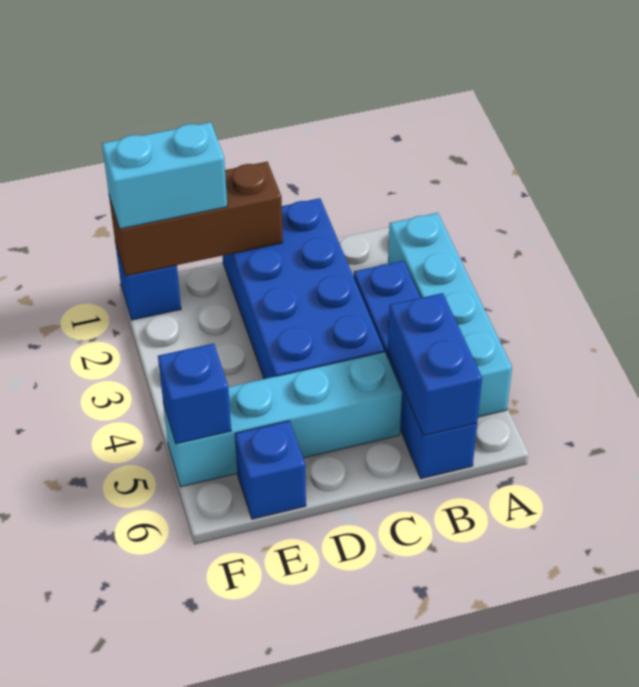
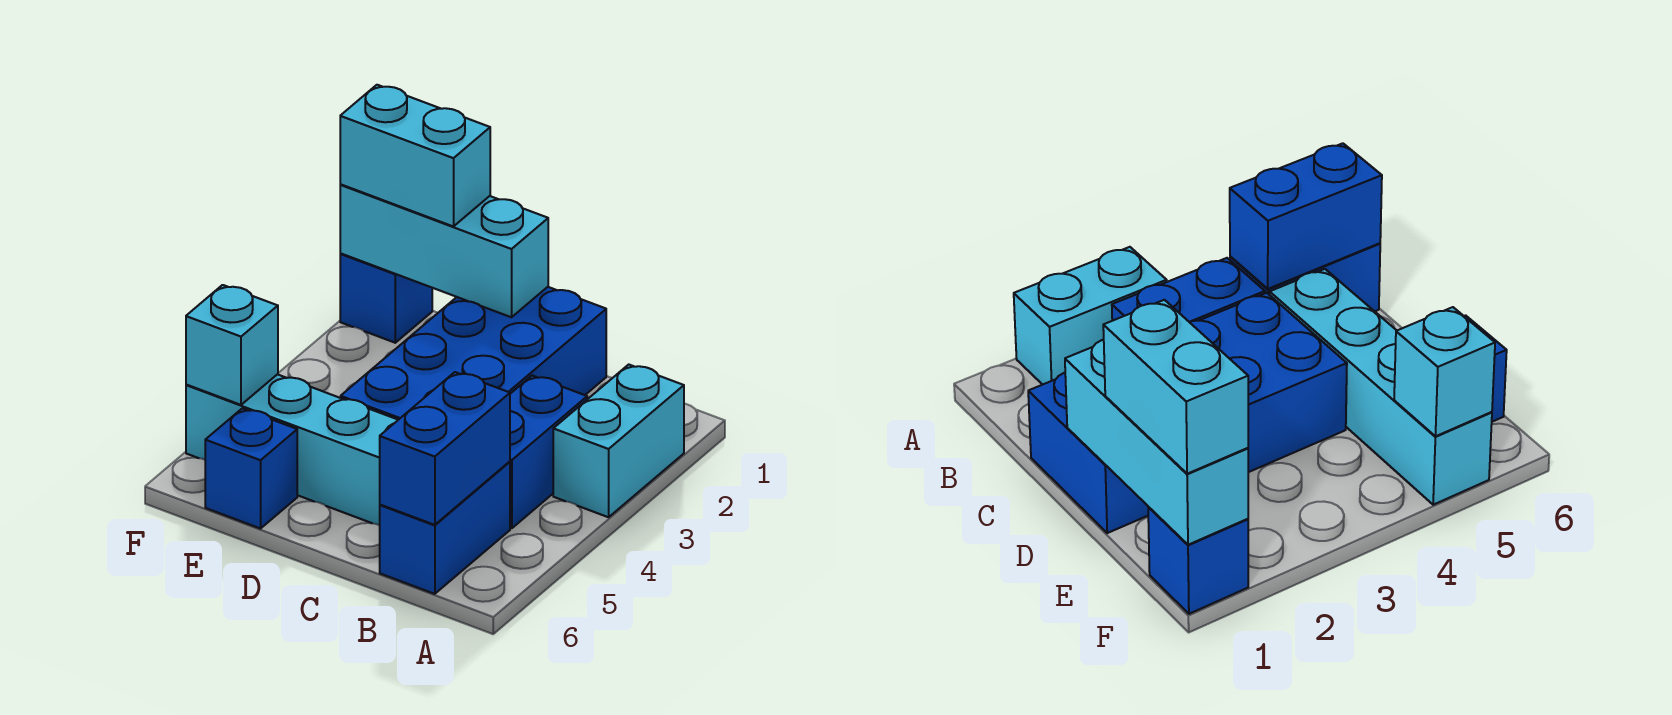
cyan brick A2:A5 level 1 -> cyan brick A2:A3 level 1
brown brick D1:F1 level 2 -> cyan brick D1:F1 level 2
blue brick F5 level 2 -> cyan brick F5 level 2

